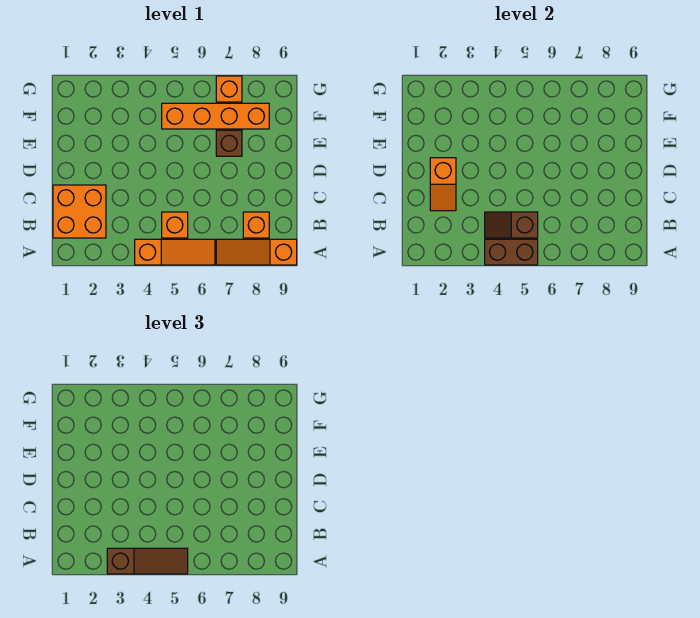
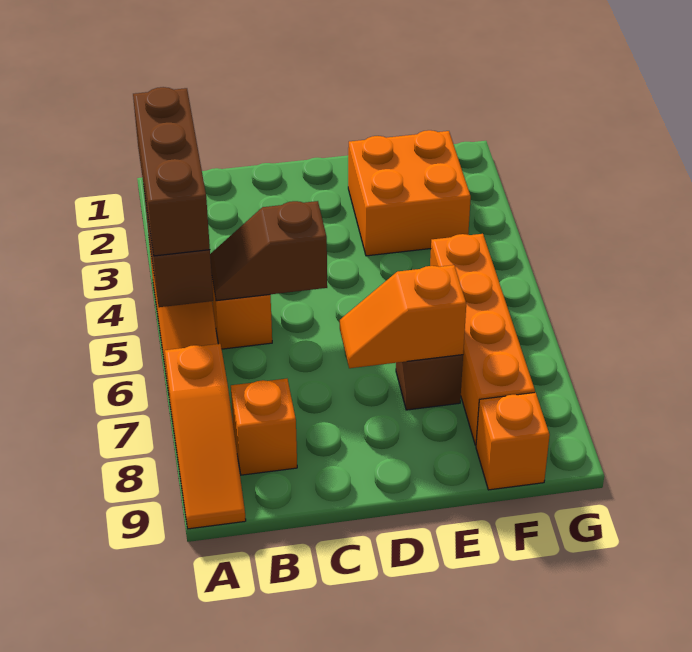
brown slope A3:A5 level 3 top 3 -> brown brick A3:A5 level 3
orange slope A7:A9 level 1 top 9 -> orange slope A7:A9 level 1 top 7
orange brick B1:C2 level 1 -> orange brick E2:F3 level 1
brown slope B4:B5 level 2 top 5 -> brown slope B5:C5 level 2 top C
orange slope C2:D2 level 2 top D -> orange slope D7:E7 level 2 top E
orange brick G7 level 1 -> orange brick F9 level 1

